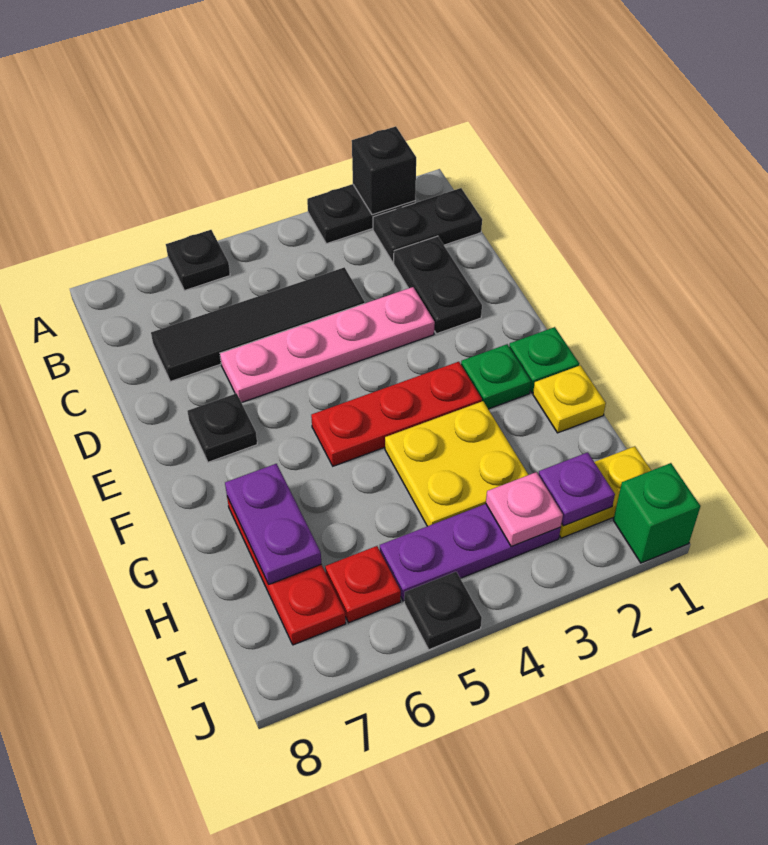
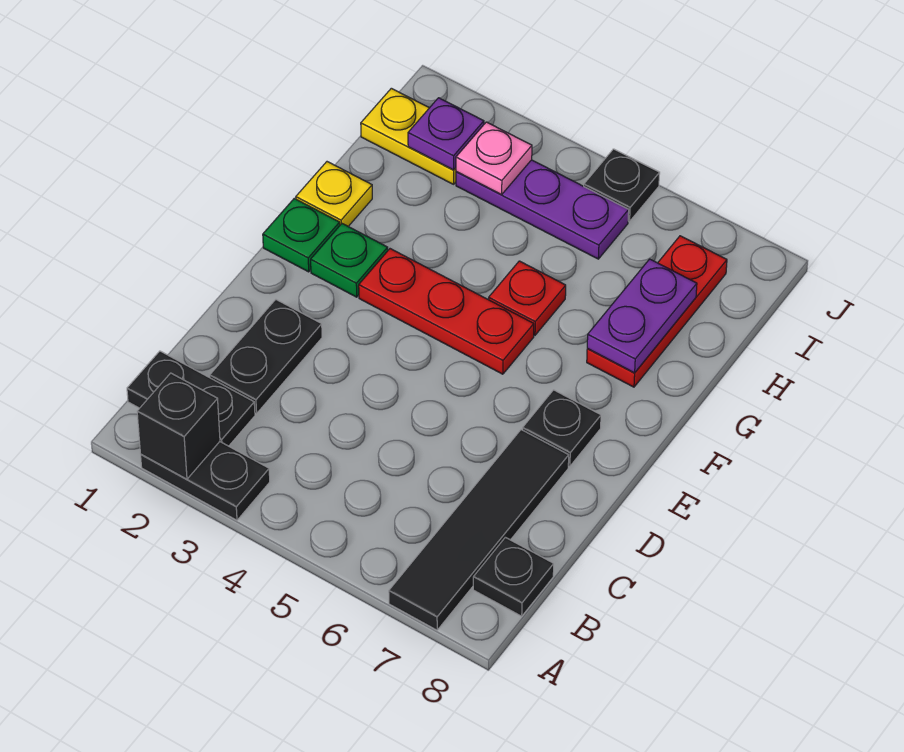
black plate A6 level 1 -> black plate B8 level 1
black tile C4:C7 level 1 -> black tile A7:D7 level 1
pink plate D3:D6 level 1 -> none
yellow plate G3:H4 level 1 -> none
red plate I6 level 1 -> red plate G5 level 1
green brick J1 level 1 -> none

